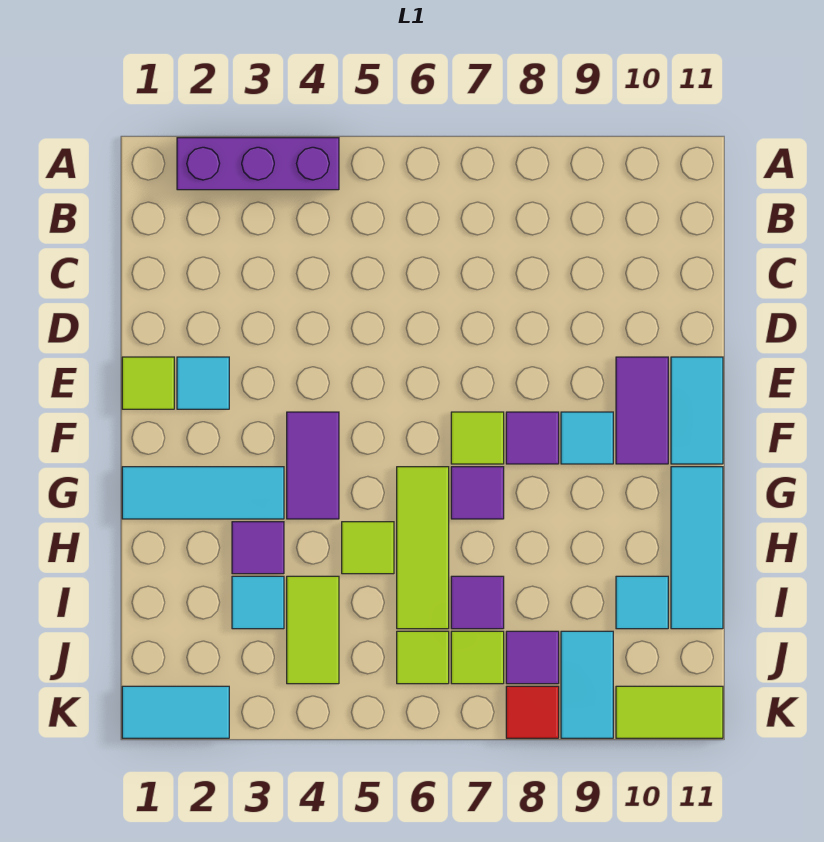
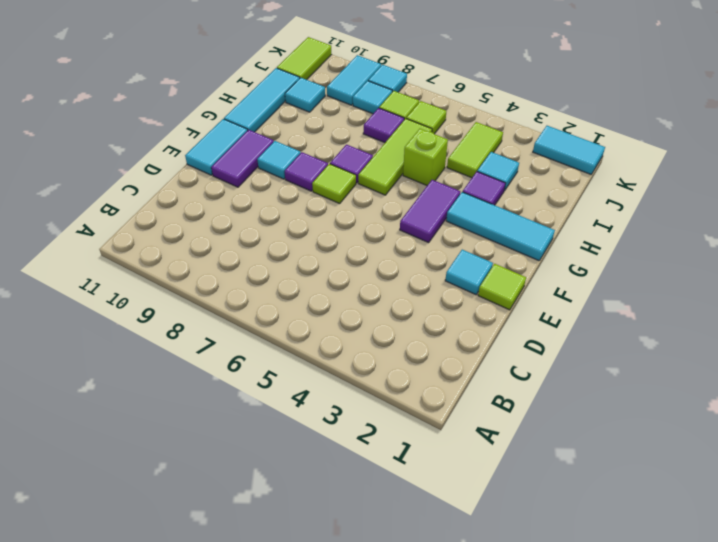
purple brick A2:A4 level 1 -> none
lime tile H5 level 1 -> lime brick H5 level 1
purple tile J8 level 1 -> cyan tile J8 level 1
red tile K8 level 1 -> cyan tile K8 level 1
lime tile K10:K11 level 1 -> lime tile J11:K11 level 1

